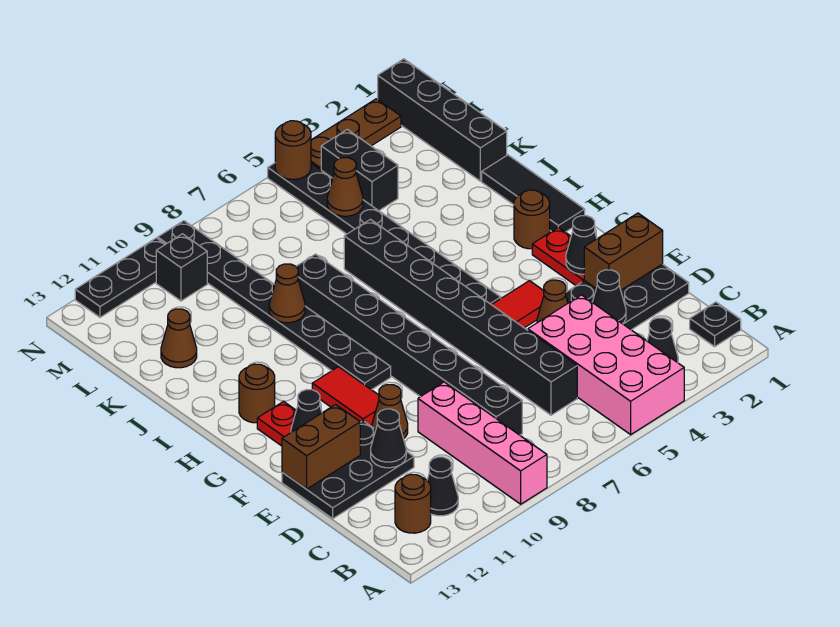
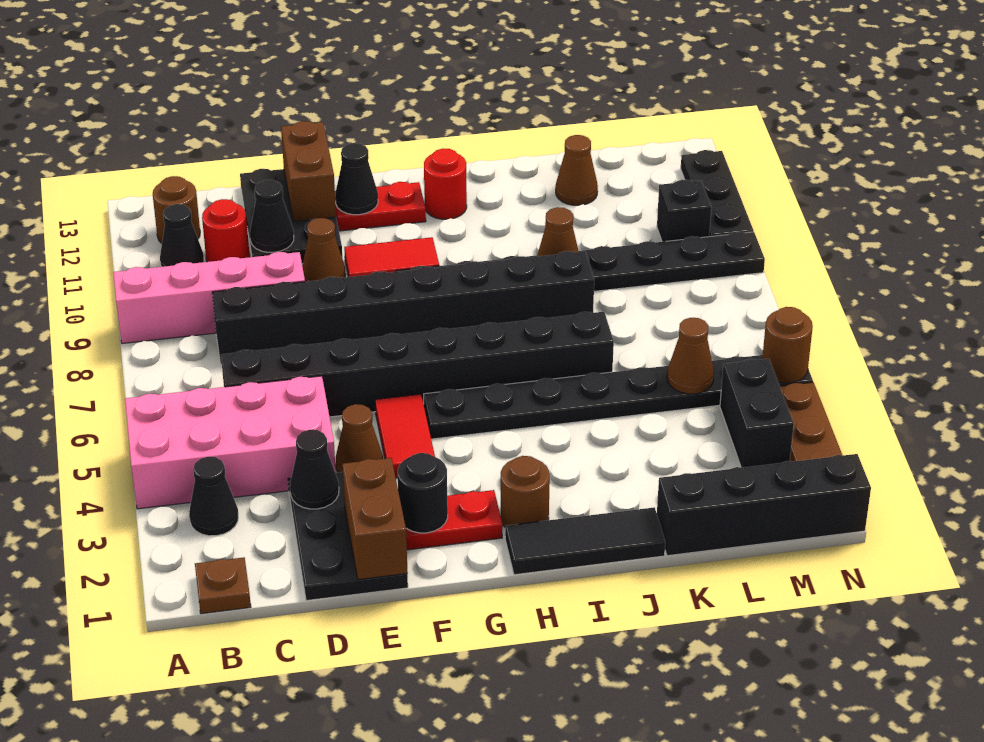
black plate B1 level 1 -> brown plate B1 level 1
none -> red round brick C11 level 1
black cone F2 level 2 -> black round brick F2 level 2
brown round brick H12 level 1 -> red round brick H12 level 1
black brick L4:M4 level 1 -> black brick M3:M4 level 1

